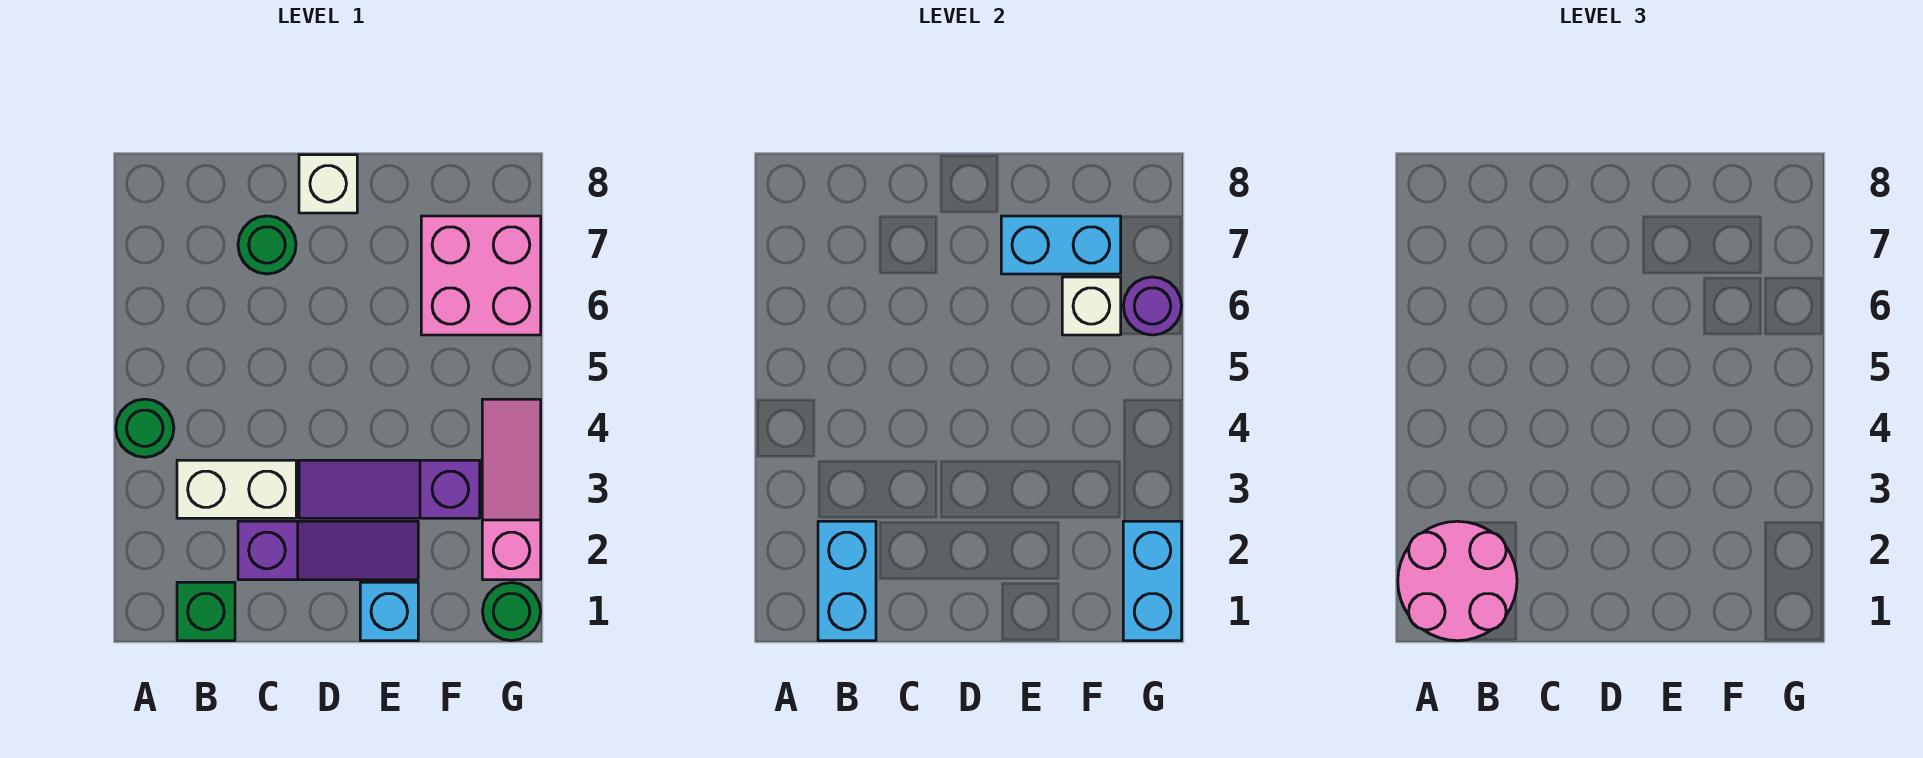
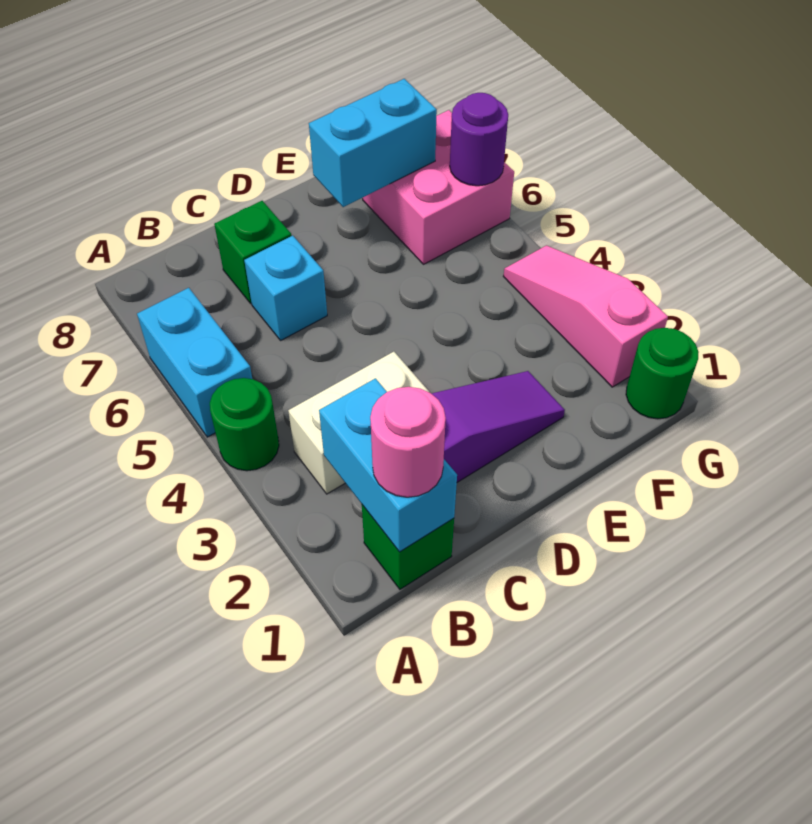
pink round brick A1:B2 level 3 -> pink round brick B1 level 3
green round brick C7 level 1 -> green brick C7 level 1
purple slope D3:F3 level 1 top F -> none
white brick D8 level 1 -> none
cyan brick E1 level 1 -> cyan brick C6 level 1
white brick F6 level 2 -> none
cyan brick G1:G2 level 2 -> cyan brick A5:A6 level 1

